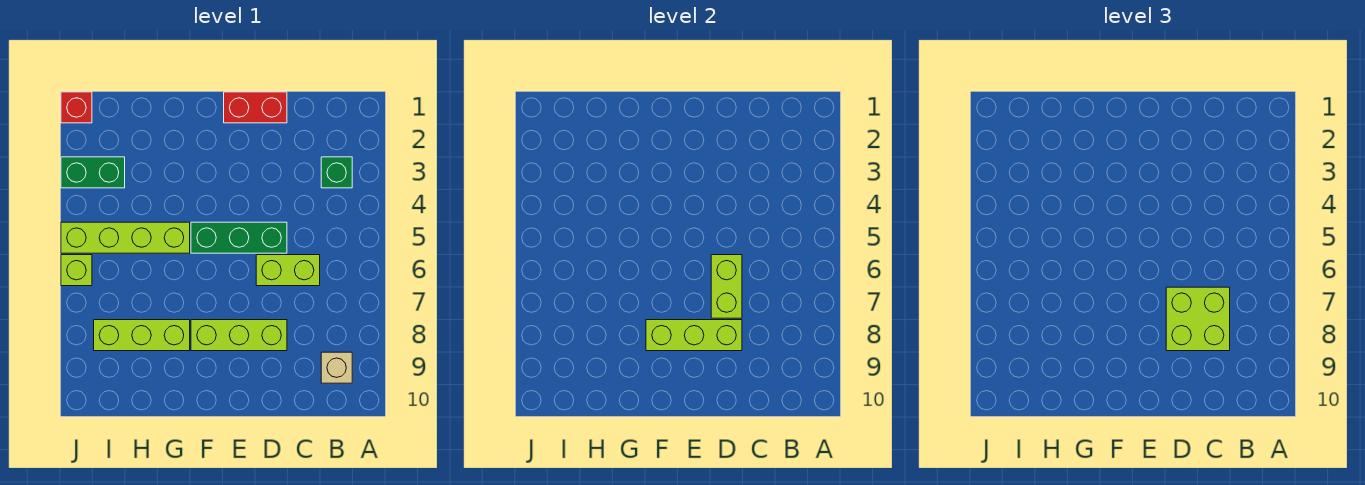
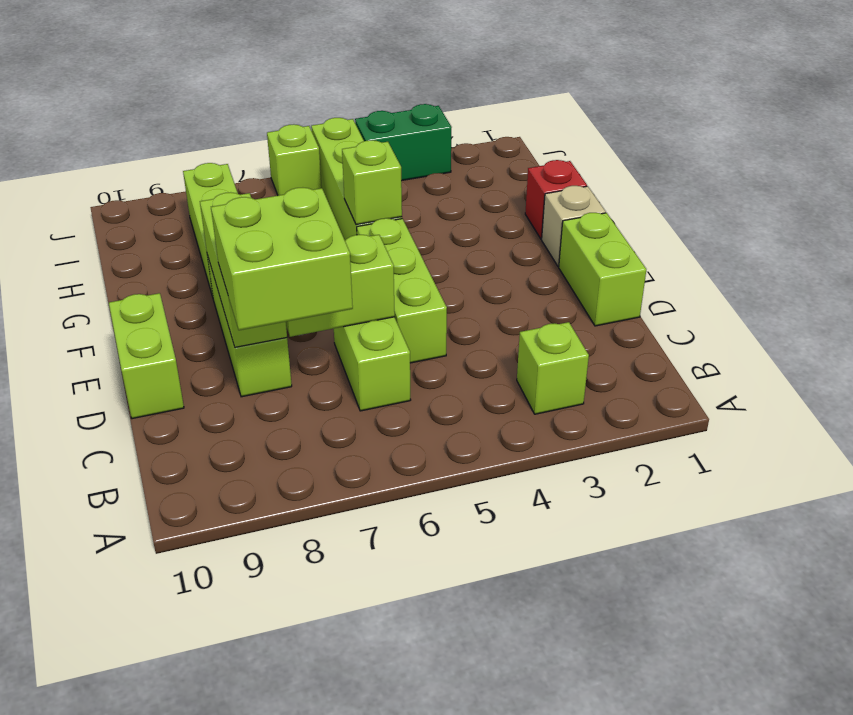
green brick B3 level 1 -> lime brick B3 level 1
tan brick B9 level 1 -> tan brick F1 level 1
red brick D1:E1 level 1 -> lime brick D1:E1 level 1
green brick D5:F5 level 1 -> lime brick D5:F5 level 1
none -> lime brick D10:E10 level 1
none -> lime brick G5 level 2
green brick I3:J3 level 1 -> green brick J3:J4 level 1
red brick J1 level 1 -> red brick G1 level 1

